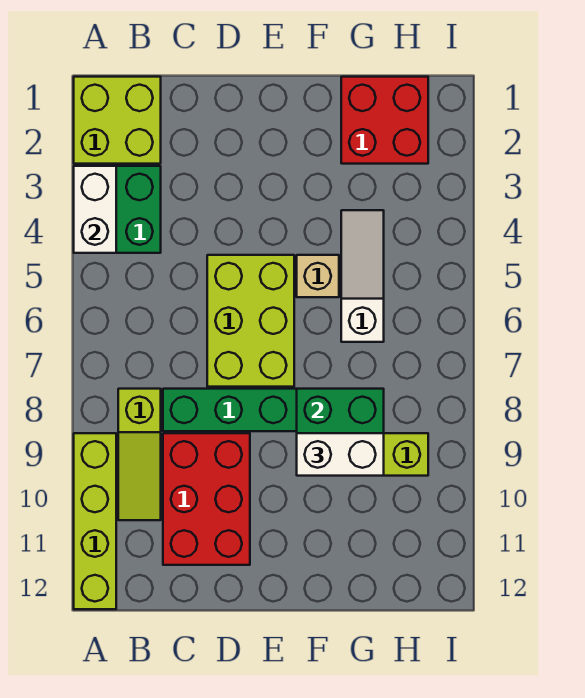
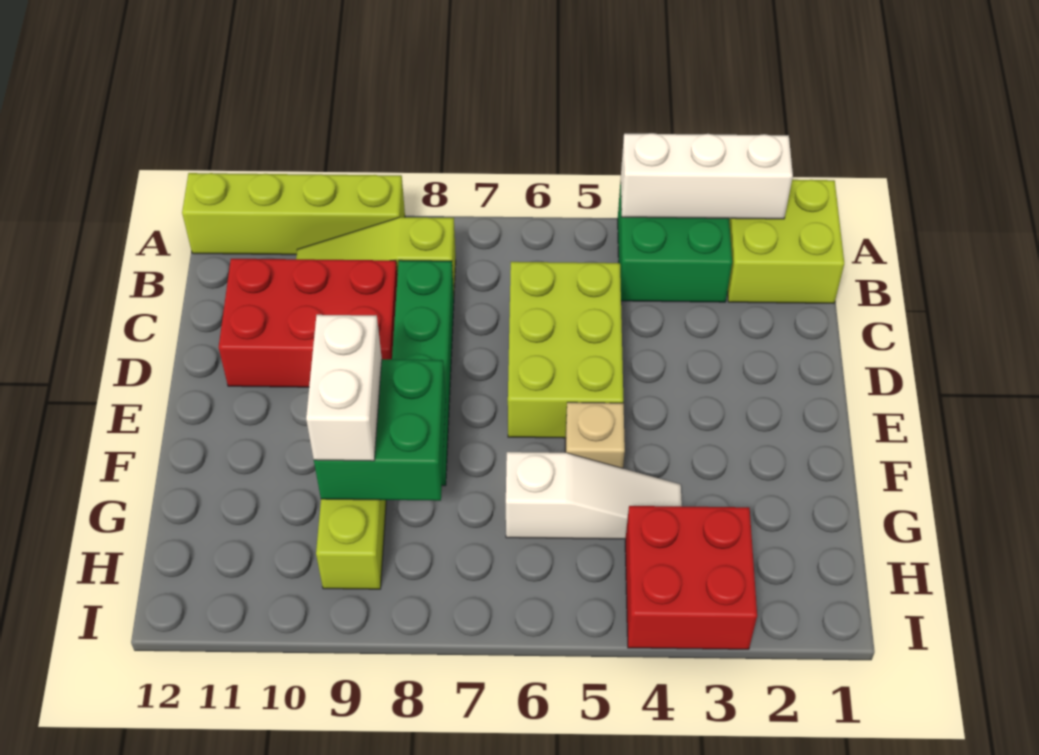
white brick A3:A4 level 2 -> white brick A2:A4 level 2
lime brick D5:E7 level 1 -> lime brick C5:E6 level 1
red brick G1:H2 level 1 -> red brick H3:I4 level 1

